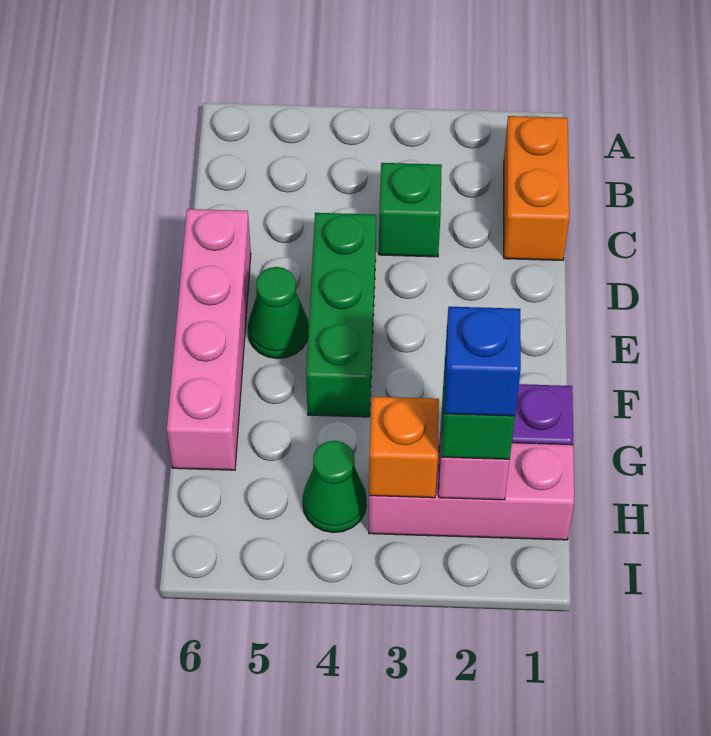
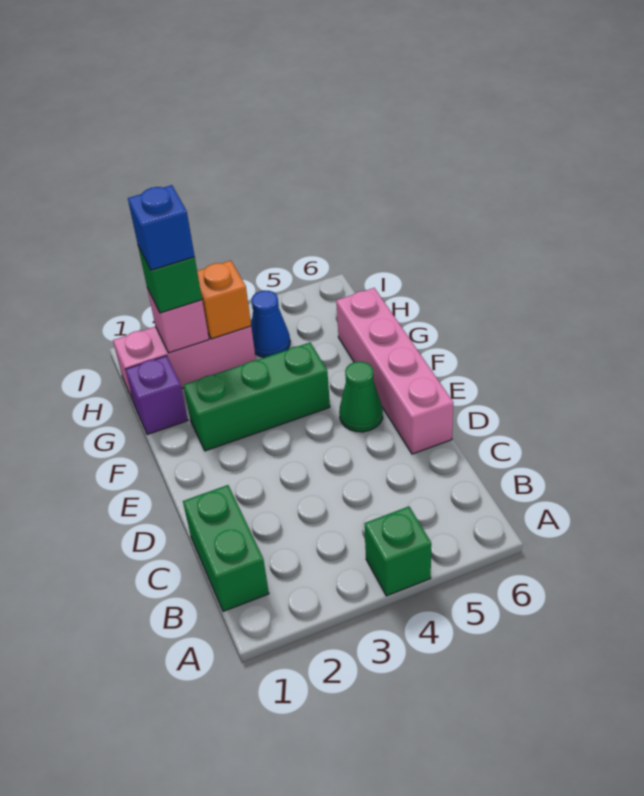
orange brick B1:C1 level 1 -> green brick B1:C1 level 1
green brick C3 level 1 -> green brick A4 level 1
green brick D4:F4 level 1 -> green brick F2:F4 level 1
green cone H4 level 1 -> blue cone H4 level 1

